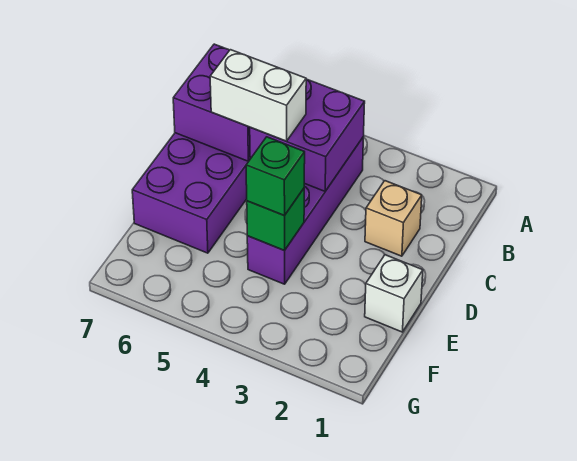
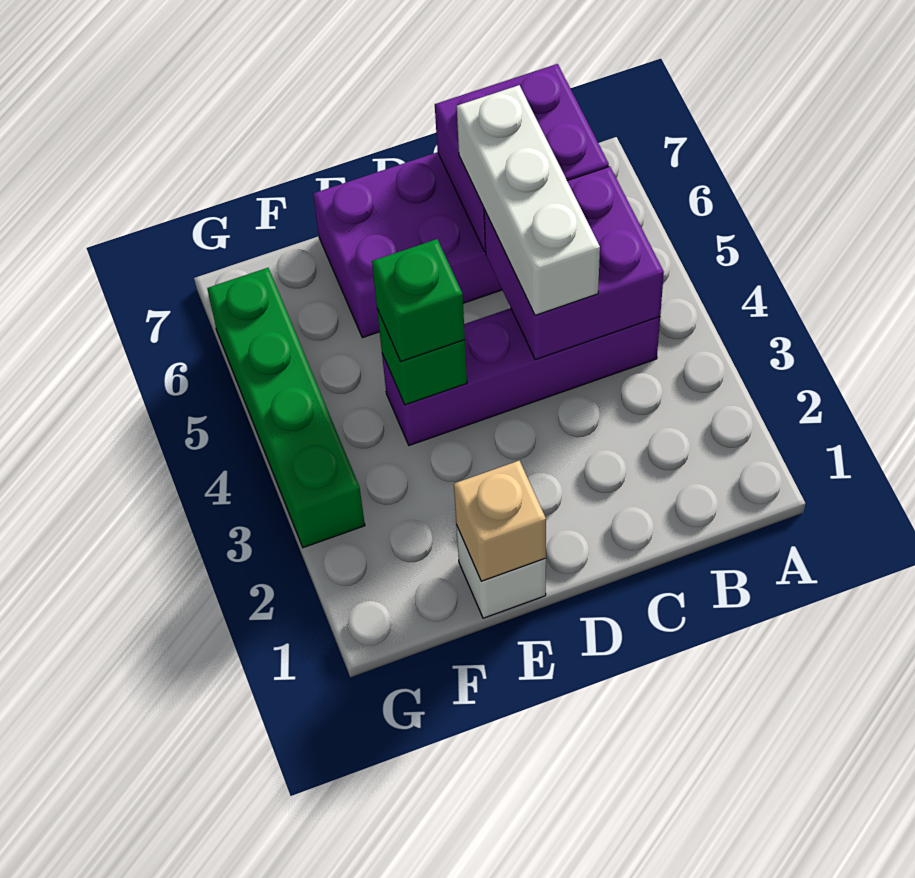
tan brick C2 level 1 -> tan brick E1 level 2
white brick C5:C6 level 3 -> white brick C4:C6 level 3
none -> green brick G3:G6 level 1

